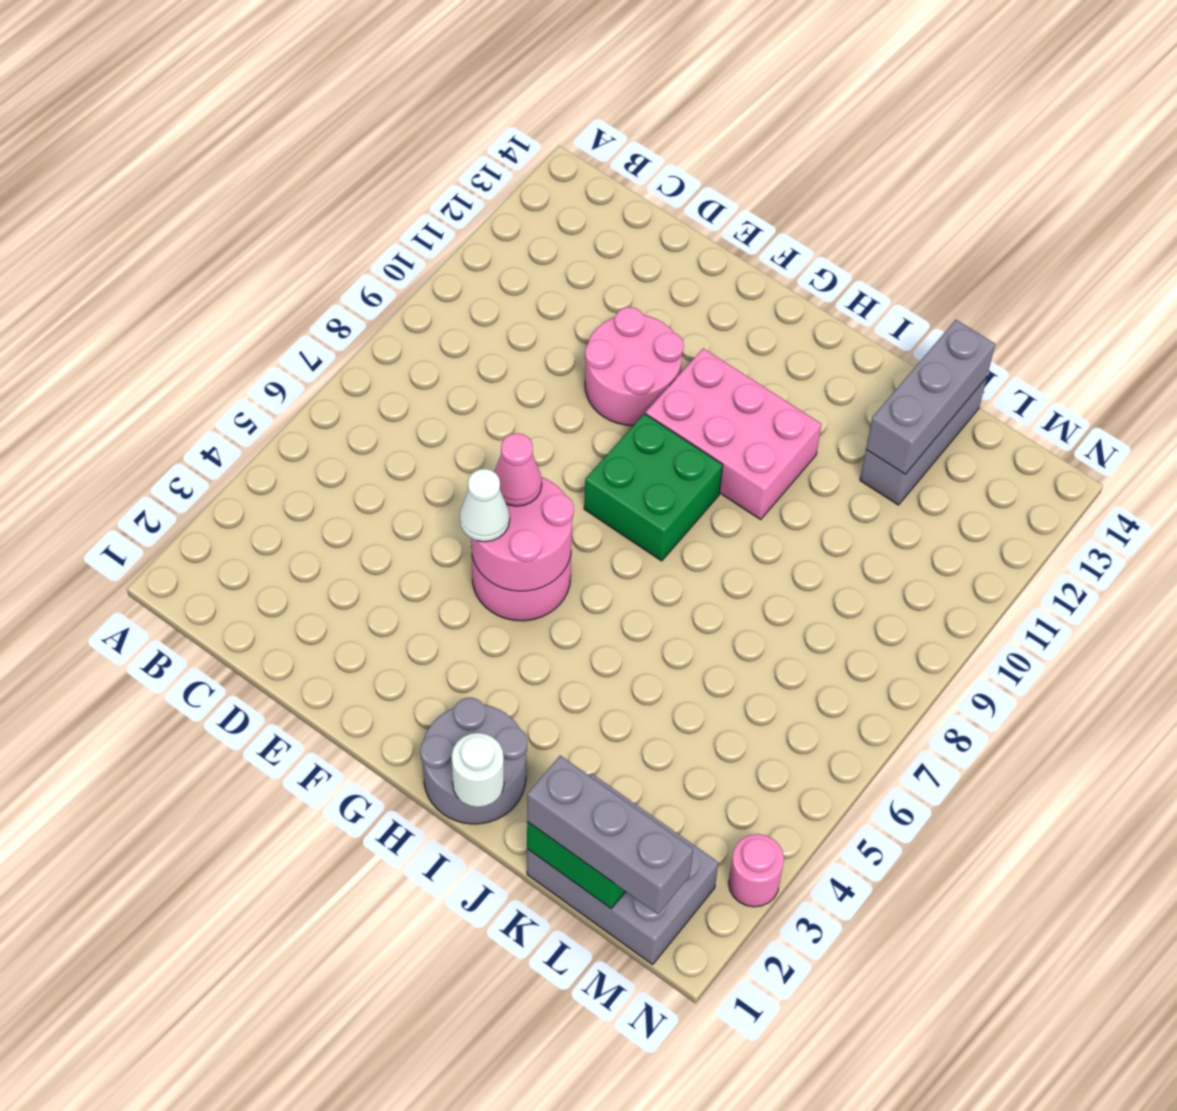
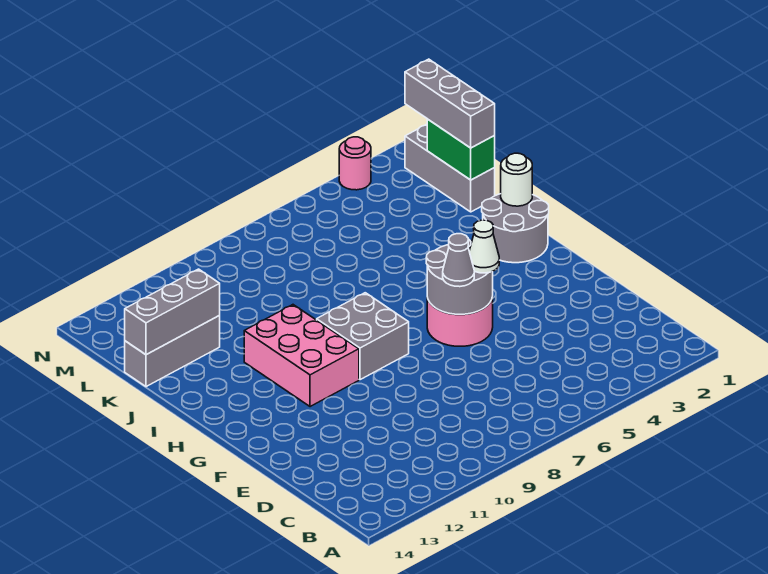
pink round brick E10:F11 level 1 -> none
pink round brick F5:G6 level 2 -> grey round brick F5:G6 level 2
pink cone F6 level 3 -> grey cone F6 level 3
green brick G8:H9 level 1 -> grey brick G8:H9 level 1
grey brick K1:M2 level 1 -> grey brick K1:M1 level 1

